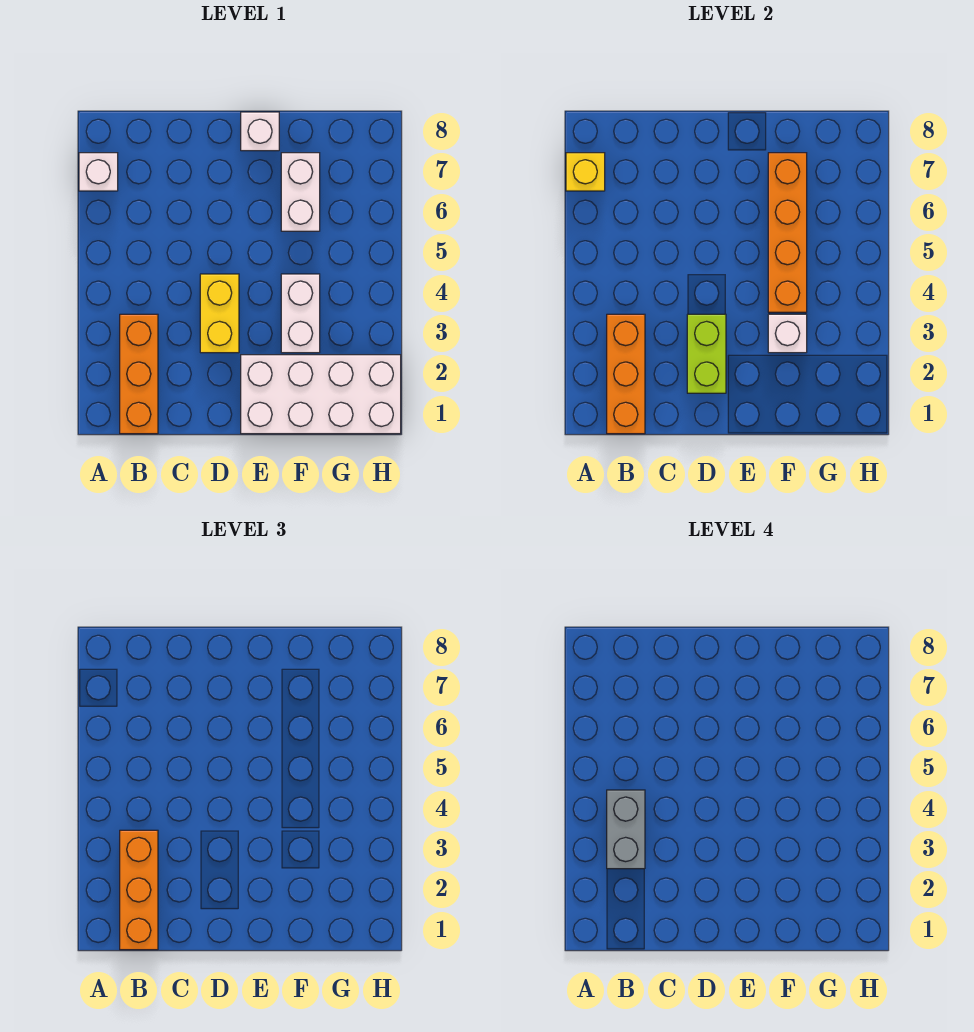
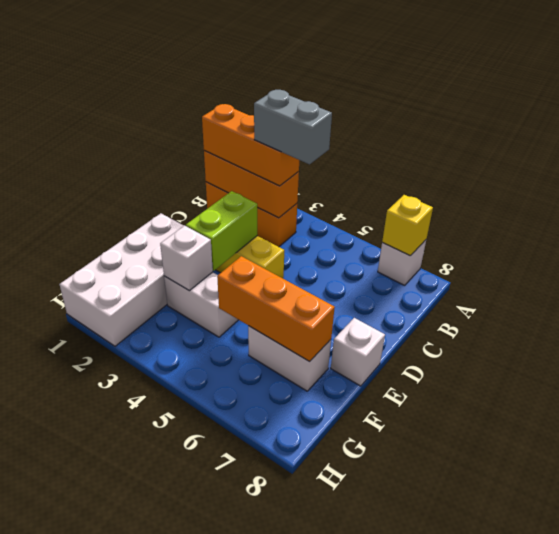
lime brick D2:D3 level 2 -> lime brick D3:E3 level 2
orange brick F4:F7 level 2 -> orange brick F5:F7 level 2

